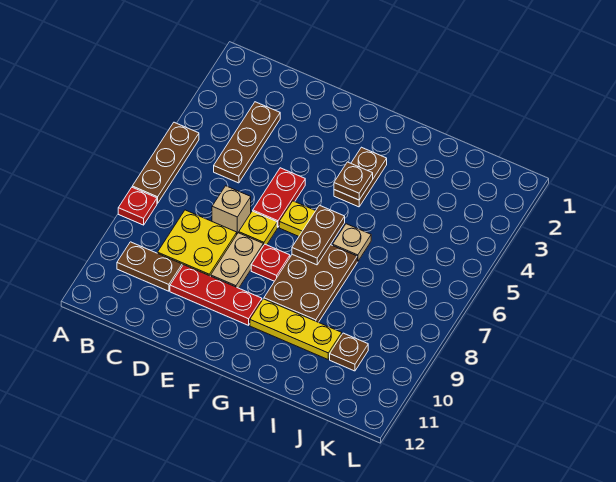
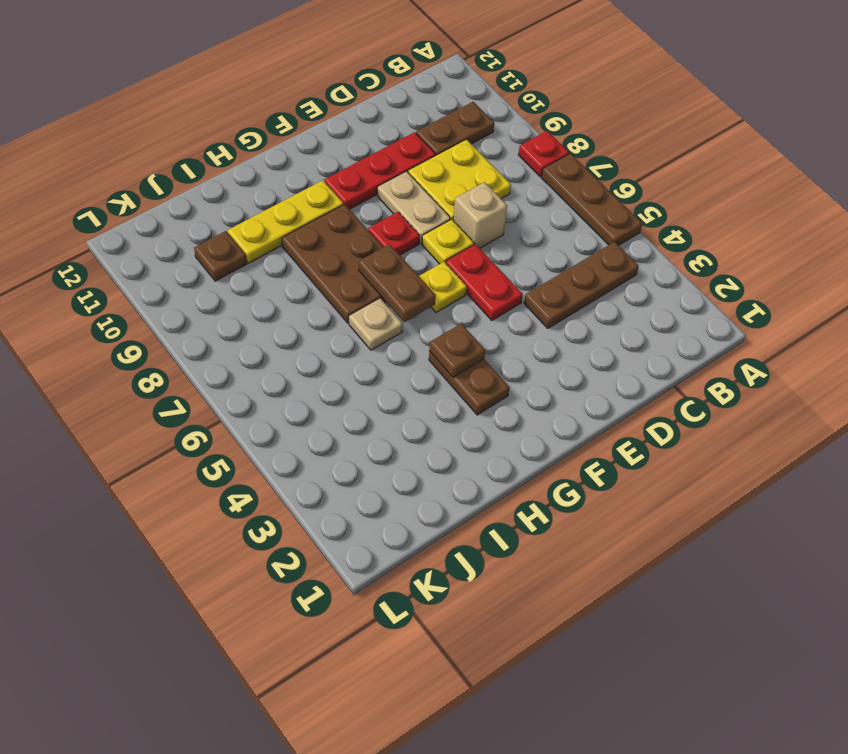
brown plate C3:C5 level 1 -> brown plate B4:D4 level 1

